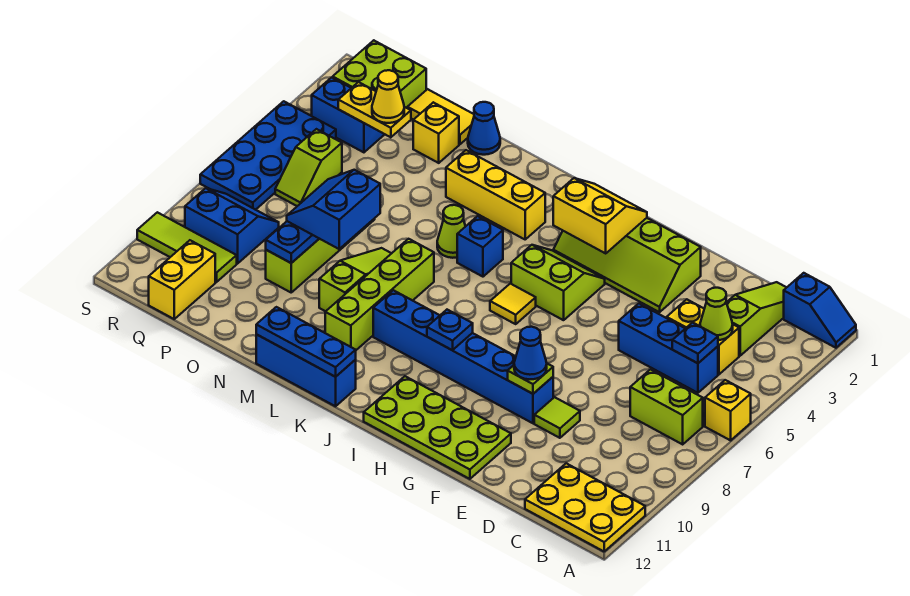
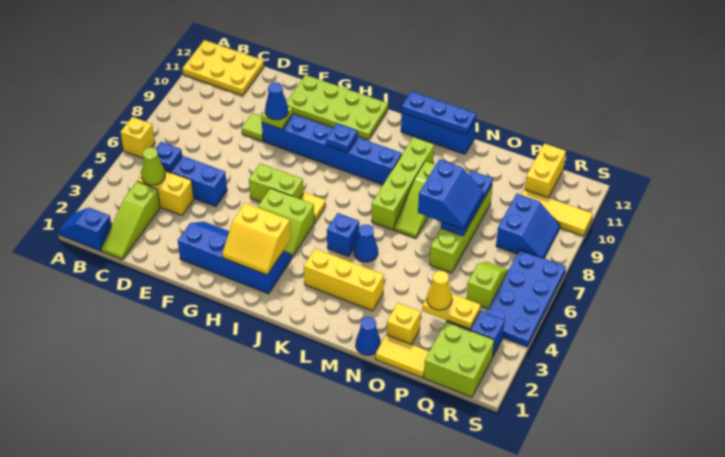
lime brick B7:C7 level 1 -> lime brick G6:H6 level 1
lime slope F2:I3 level 1 top 2 -> blue slope F2:I3 level 1 top 2
lime cone L5 level 1 -> blue cone L5 level 1
blue slope Q8:R9 level 1 top 9 -> blue slope Q8:R9 level 1 top Q
lime tile Q10:S10 level 1 -> yellow tile Q10:S10 level 1

